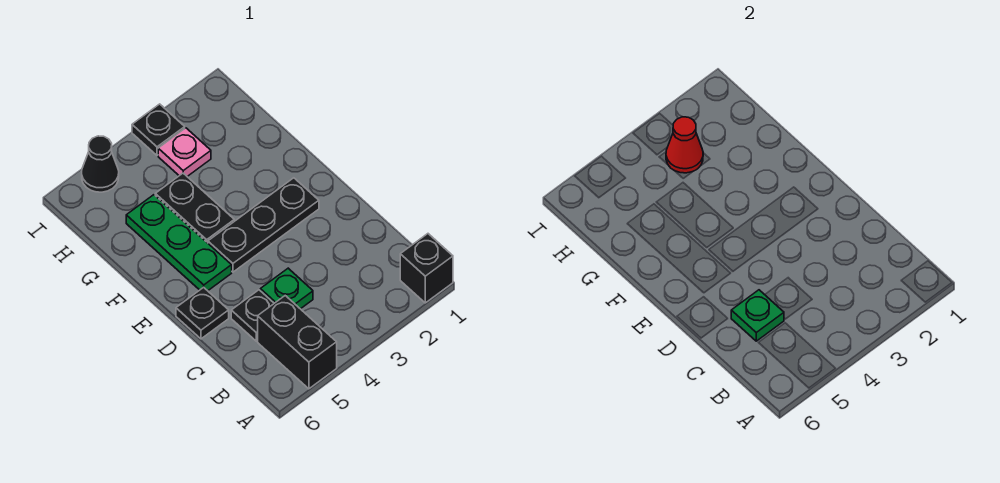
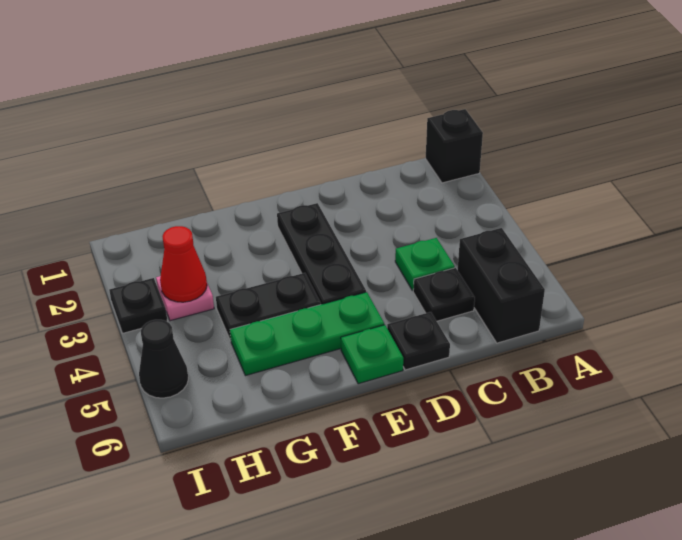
black brick A5:B5 level 1 -> black brick B5:B6 level 1
green plate C5 level 2 -> green plate E6 level 1

